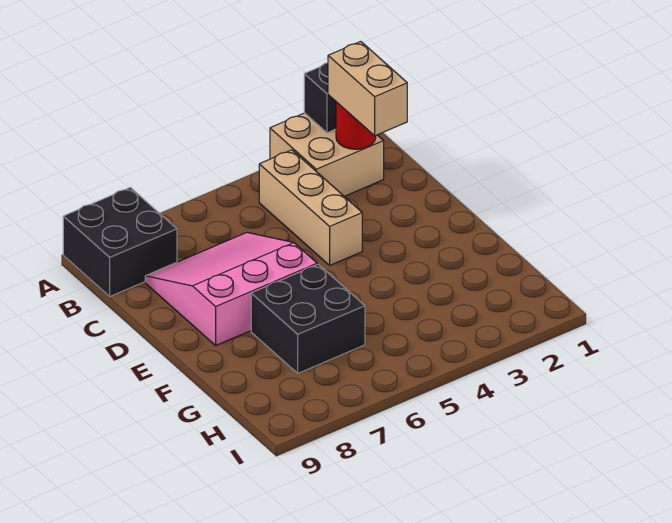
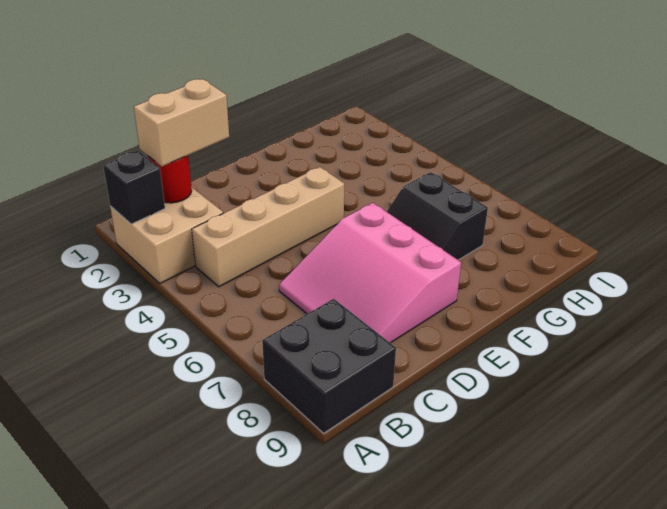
tan brick B4:D4 level 1 -> tan brick B4:E4 level 1
black brick F6:G7 level 1 -> black slope F6:G7 level 1 top G

